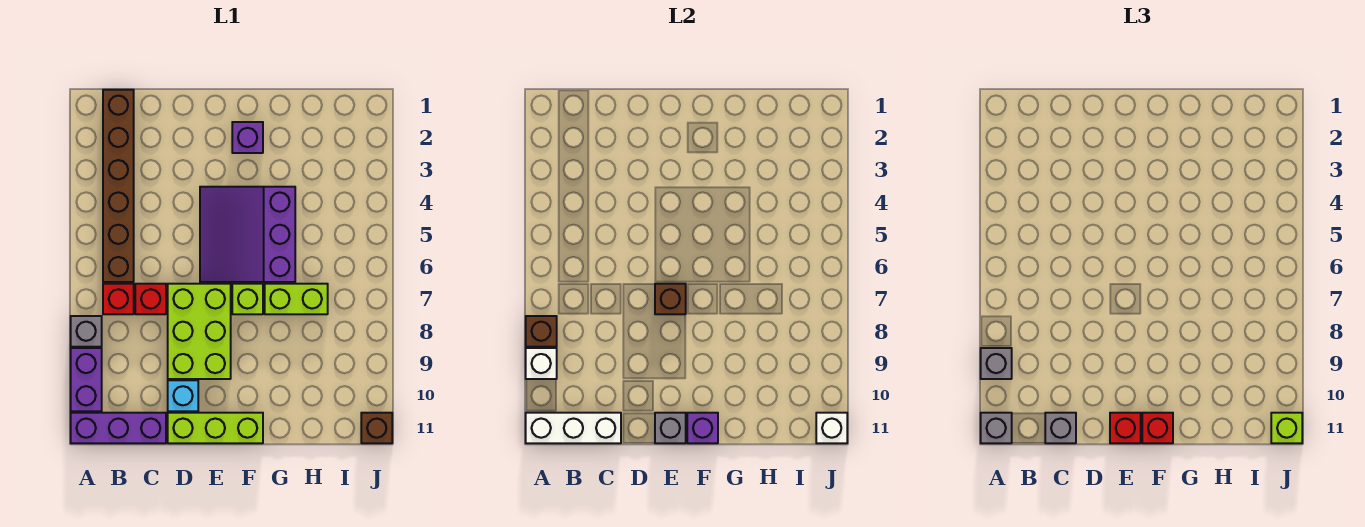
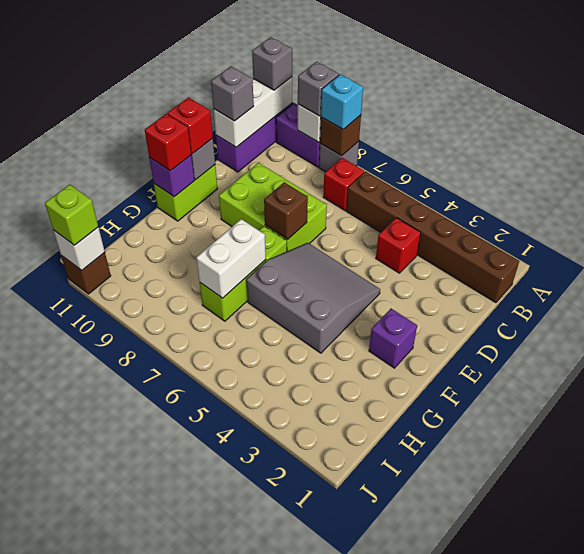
red brick C7 level 1 -> red brick C4 level 1
cyan brick D10 level 1 -> cyan brick A8 level 3
lime brick D11:F11 level 1 -> lime brick E11:F11 level 1
purple slope E4:G6 level 1 top G -> grey slope E4:G6 level 1 top G
none -> white brick G7:H7 level 2

